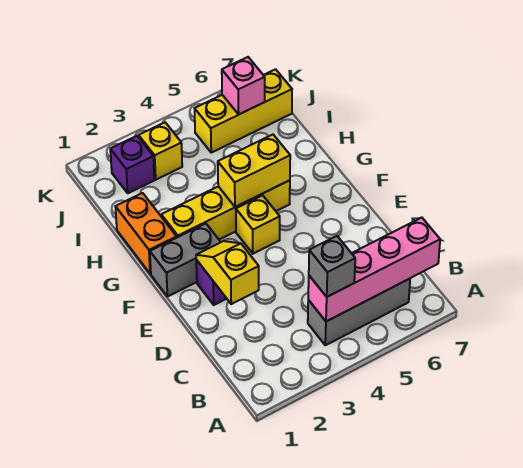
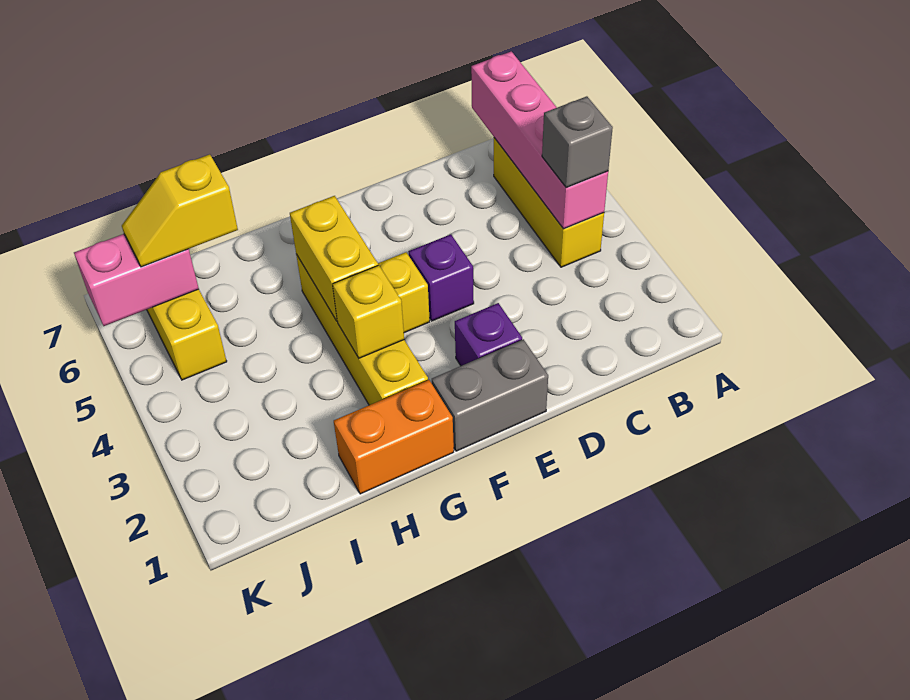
grey brick B4:B6 level 1 -> yellow brick B4:B6 level 1
yellow slope D2:E2 level 2 top D -> yellow slope I6:J6 level 3 top I
grey brick F1:F2 level 1 -> grey brick E1:F1 level 1
purple brick J2 level 1 -> purple brick E4 level 1
yellow brick J3 level 1 -> yellow brick G3 level 2
pink brick J6 level 2 -> pink brick J6:K6 level 2

